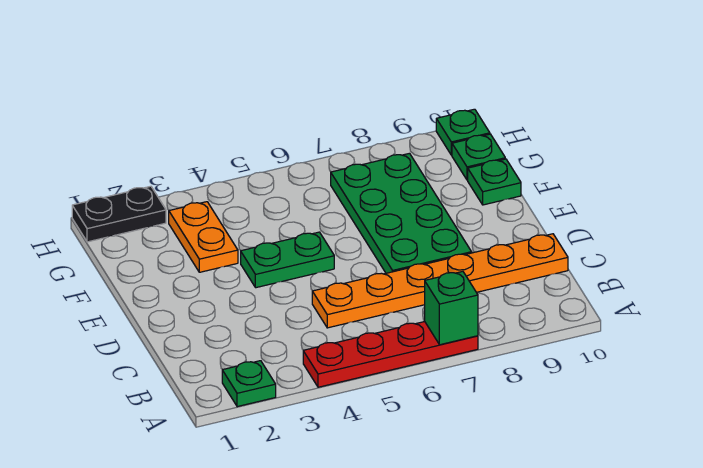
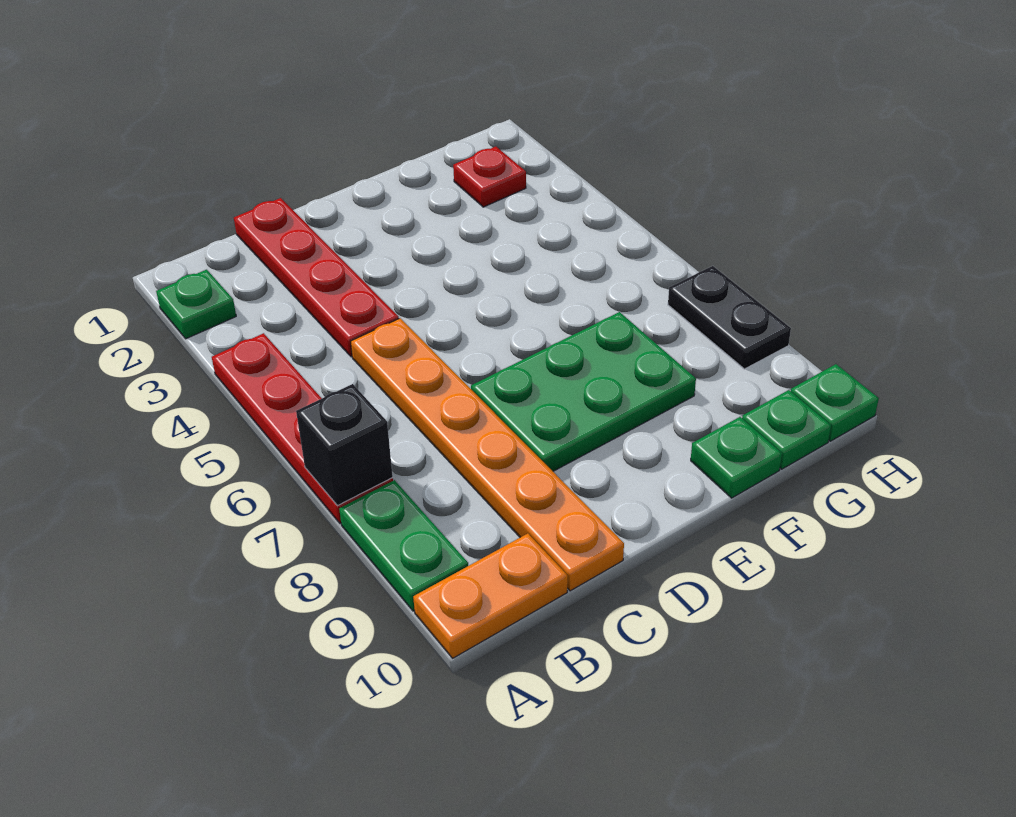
green brick A7 level 2 -> black brick A7 level 2
none -> red plate C1:C4 level 1
green plate D7:G8 level 1 -> green plate D7:F8 level 1
green plate E4:E5 level 1 -> green plate A8:A9 level 1
orange plate F3:G3 level 1 -> orange plate A10:B10 level 1
none -> red plate G2 level 1
black plate H1:H2 level 1 -> black plate H7:H8 level 1

